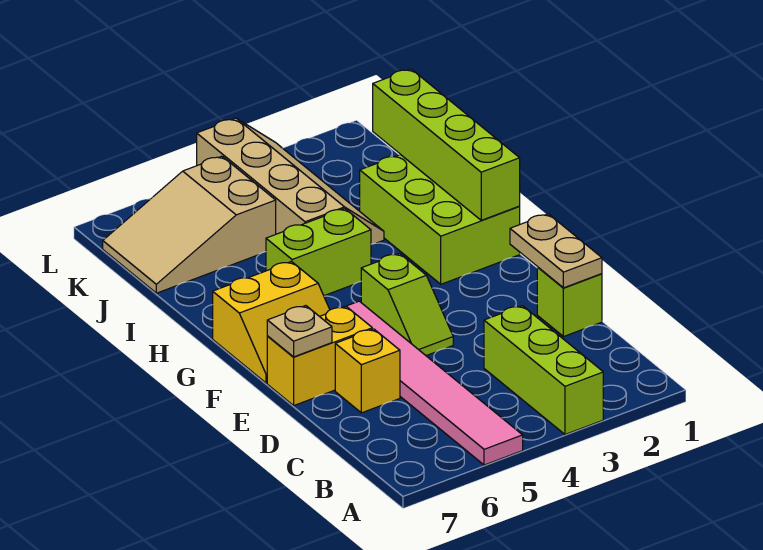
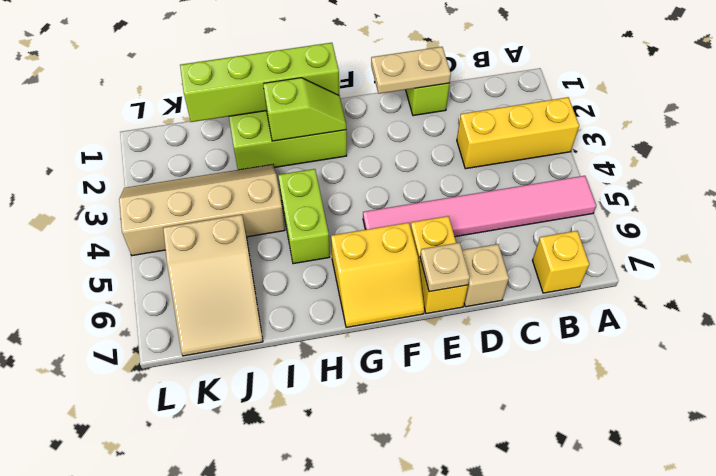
lime brick A3:C3 level 1 -> yellow brick A3:C3 level 1
yellow brick D6 level 1 -> yellow brick B7 level 1
none -> tan brick D7 level 1
lime slope E4:F4 level 1 top F -> lime slope G2:H2 level 2 top H
yellow slope F6:G7 level 1 top G -> yellow slope F6:G7 level 1 top 6

